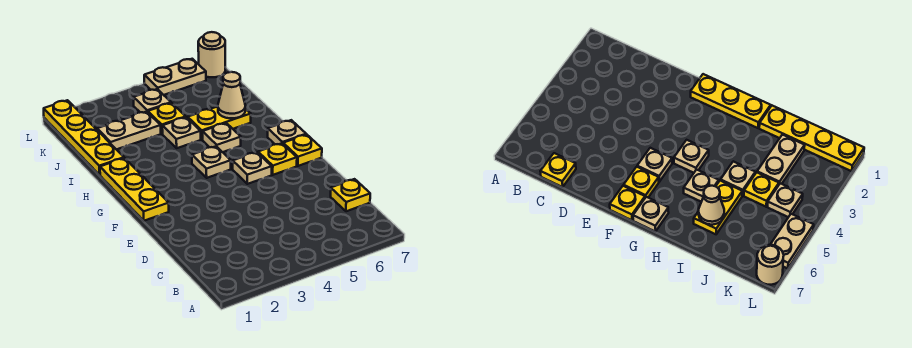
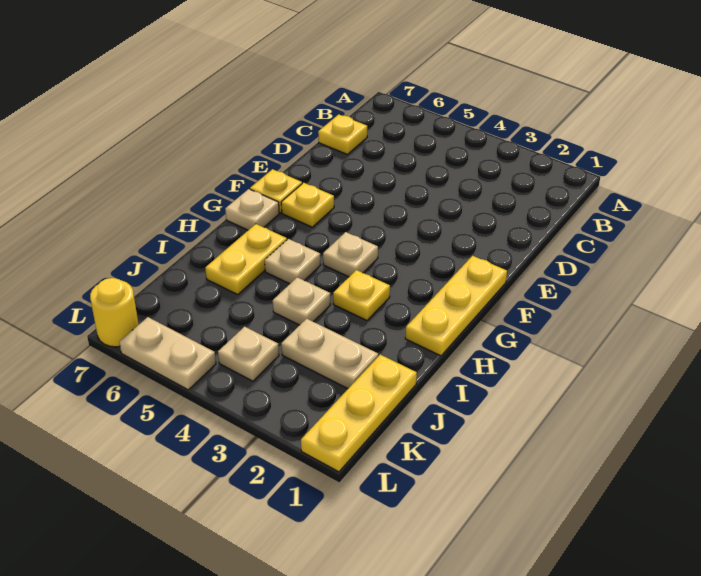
tan plate F5 level 1 -> none
yellow plate I1:L1 level 1 -> yellow plate J1:L1 level 1
yellow plate I5:I6 level 1 -> yellow plate H6:I6 level 1
tan cone I6 level 2 -> none
yellow plate J4 level 1 -> yellow plate H3 level 1
tan round brick L7 level 1 -> yellow round brick L7 level 1

